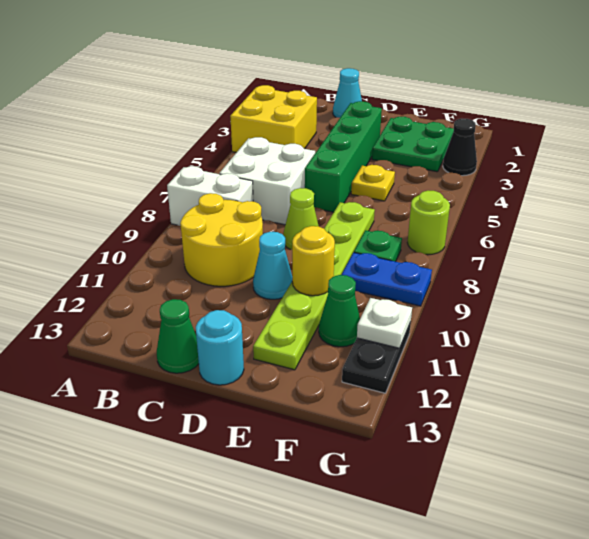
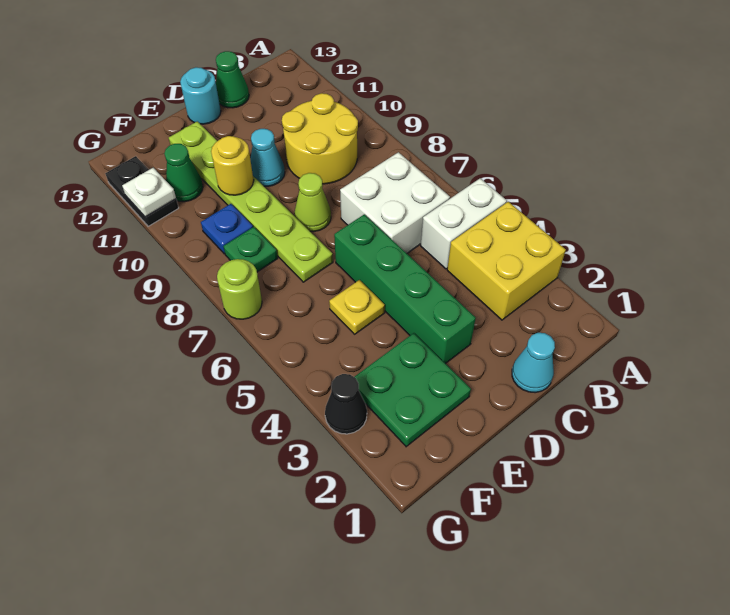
white brick A8:B8 level 1 -> white brick A5:B5 level 1
blue plate F9:G9 level 1 -> blue plate F9 level 1

